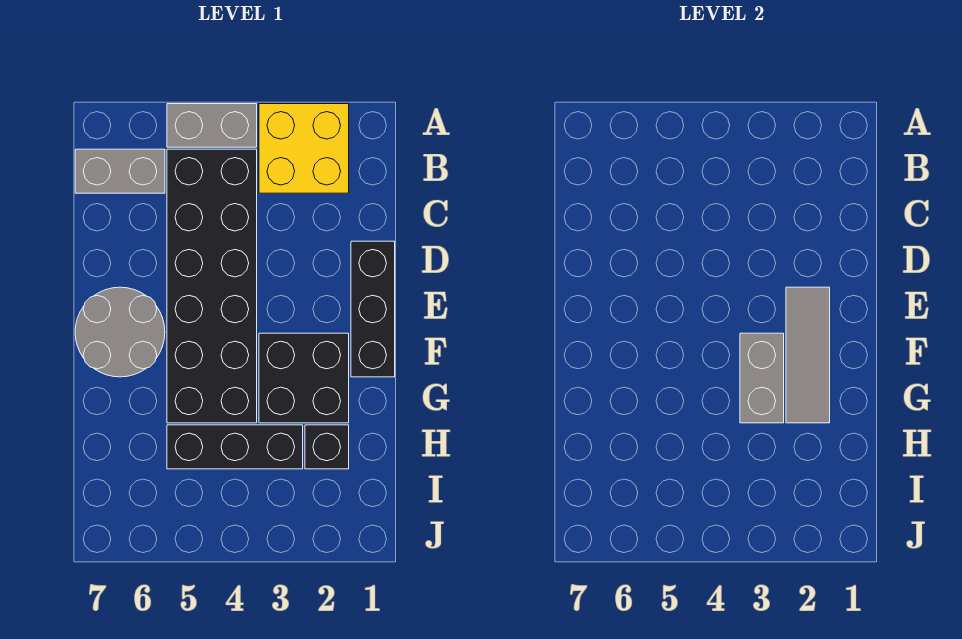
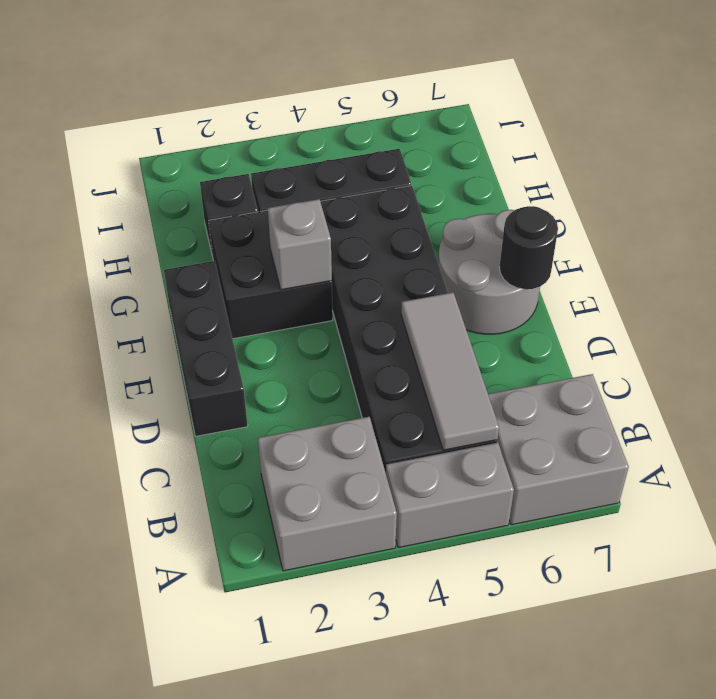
yellow brick A2:B3 level 1 -> grey brick A2:B3 level 1
grey brick B6:B7 level 1 -> grey brick A6:B7 level 1
grey tile E2:G2 level 2 -> grey tile B5:D5 level 2
none -> black round brick E7 level 2
grey brick F3:G3 level 2 -> grey brick F3 level 2

